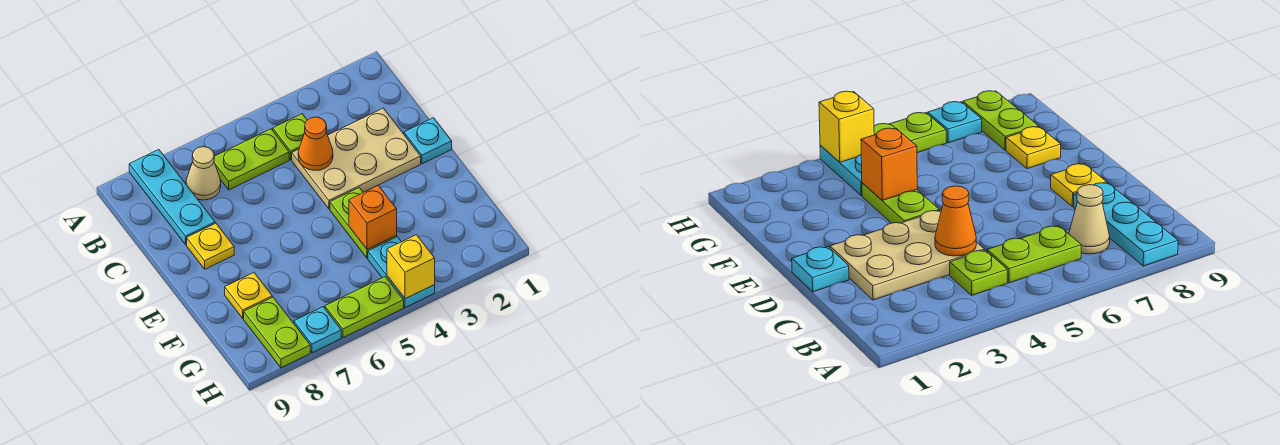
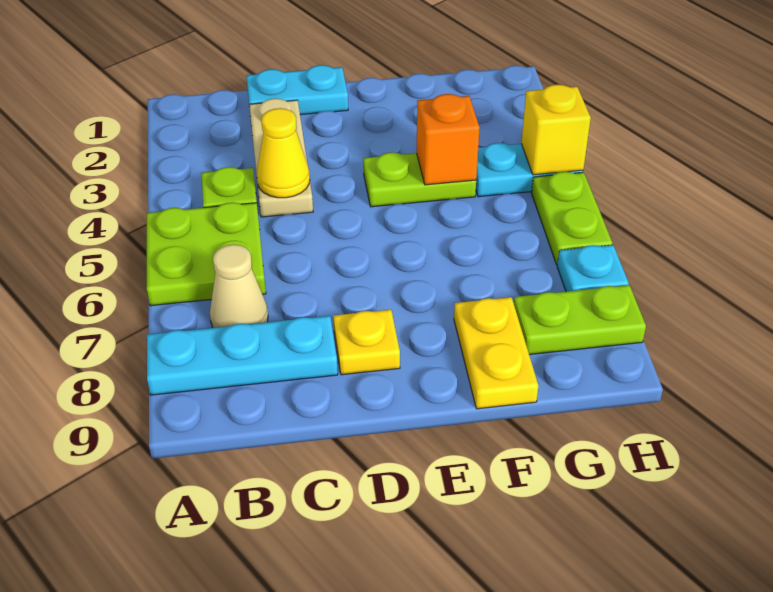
lime plate B5:B6 level 1 -> lime plate A5:B6 level 1
tan plate C2:D4 level 1 -> tan plate C2:C4 level 1
orange cone C4 level 2 -> yellow cone C4 level 2
cyan plate D1 level 1 -> cyan plate C1:D1 level 1
yellow plate F8 level 1 -> yellow plate F8:F9 level 1

